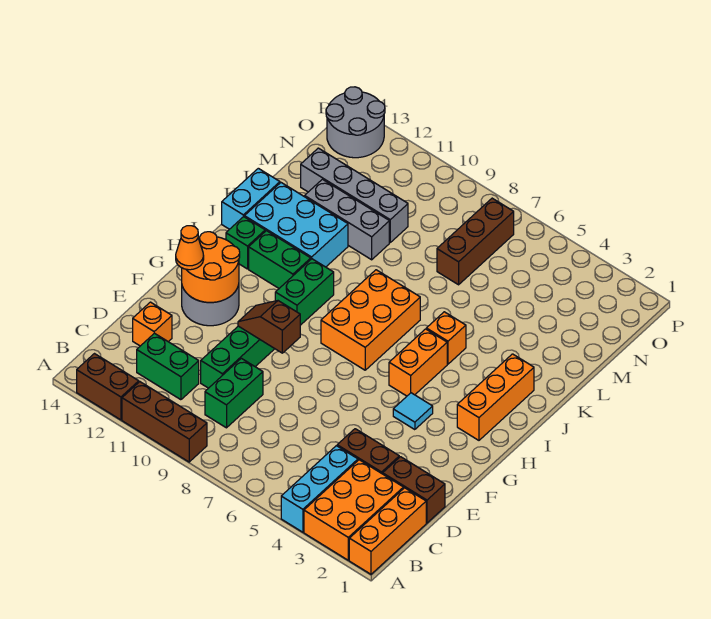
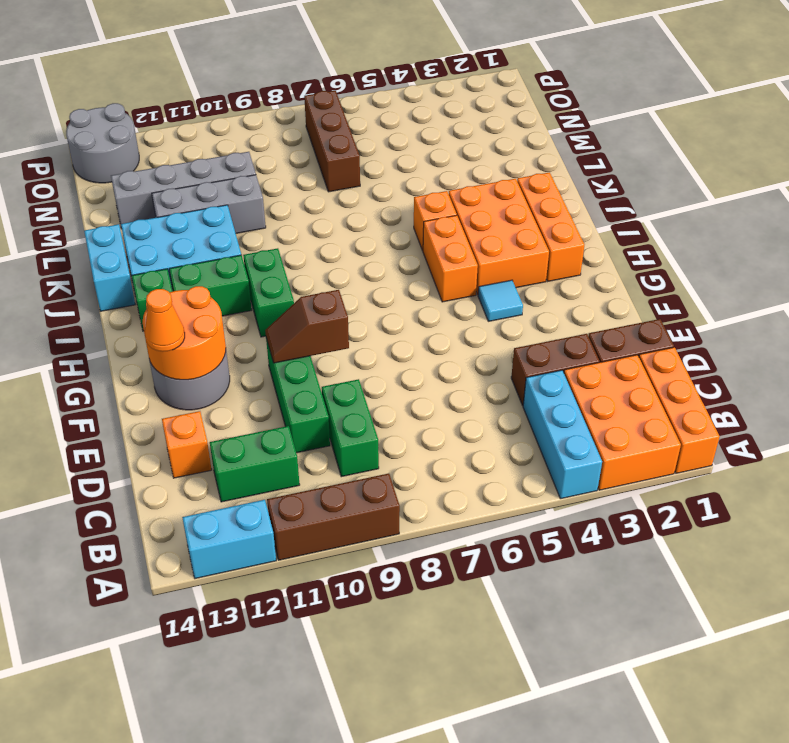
brown brick A12:A13 level 1 -> cyan brick A12:A13 level 1
orange brick H7:J8 level 1 -> orange brick H3:J4 level 1

